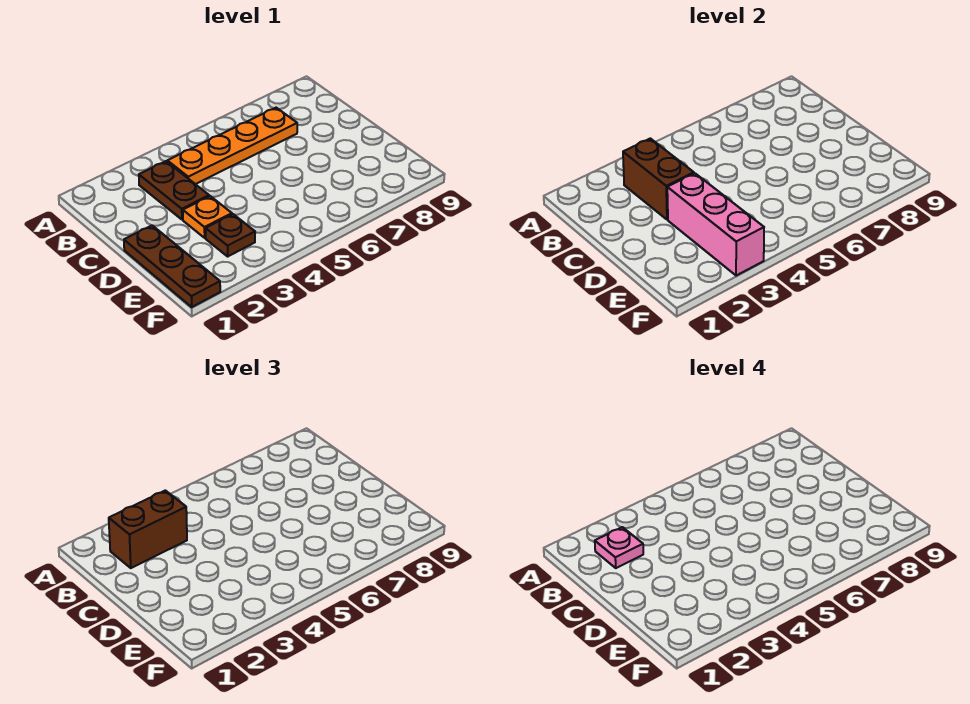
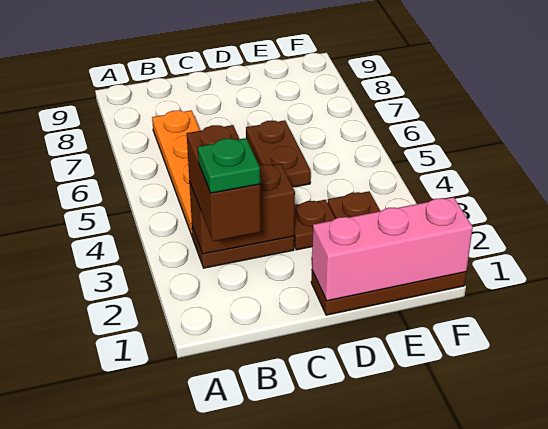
pink plate B2 level 4 -> green plate B2 level 4
orange plate D3 level 1 -> brown plate D3 level 1
pink brick D3:F3 level 2 -> pink brick D1:F1 level 2
none -> brown plate D5:D6 level 1

